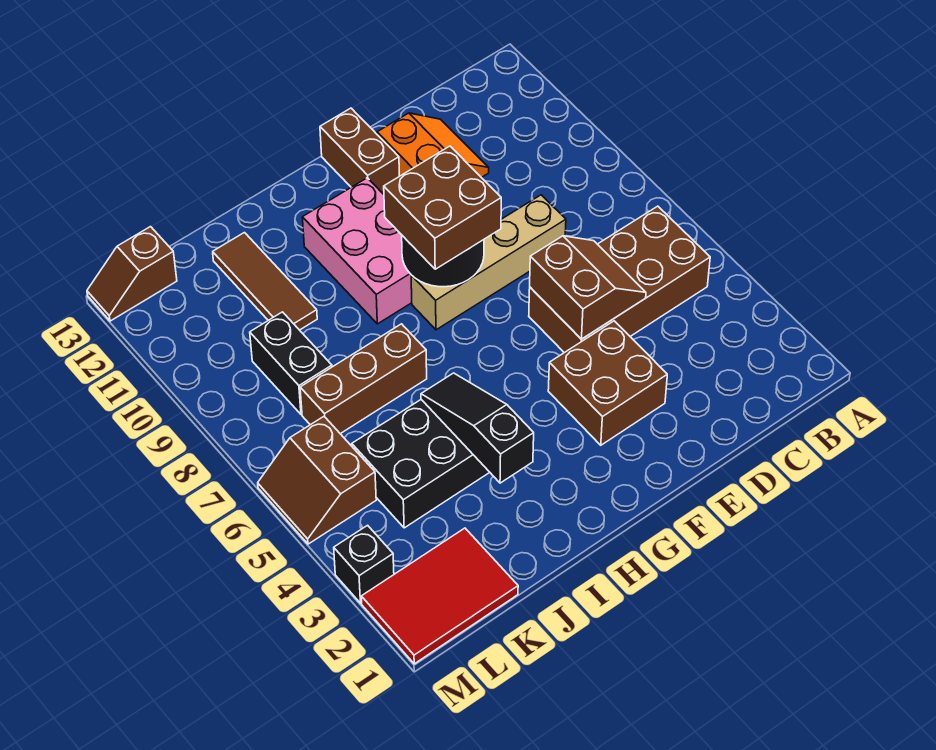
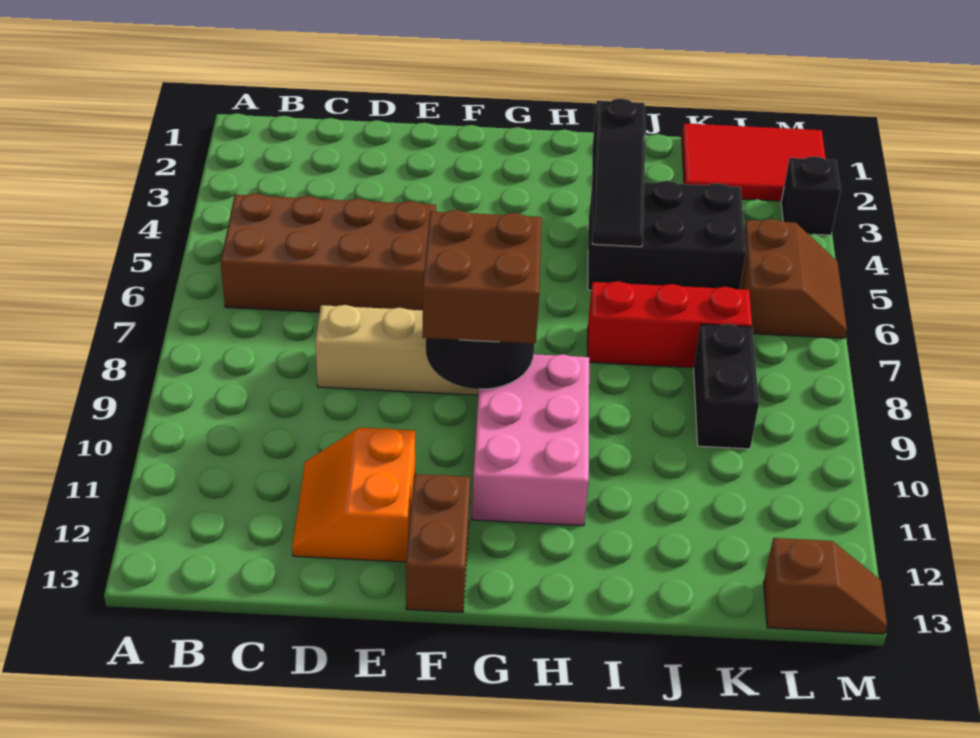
brown slope D5:E6 level 2 top E -> none
brown brick E3:F4 level 1 -> none
brown brick I7:K7 level 1 -> red brick I7:K7 level 1
brown tile J10:J12 level 1 -> none

